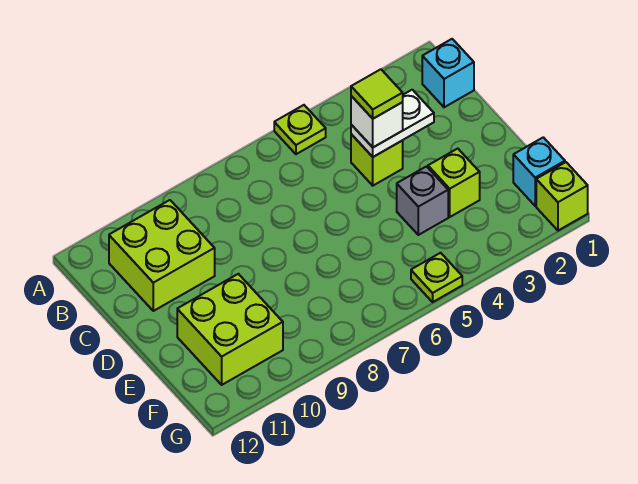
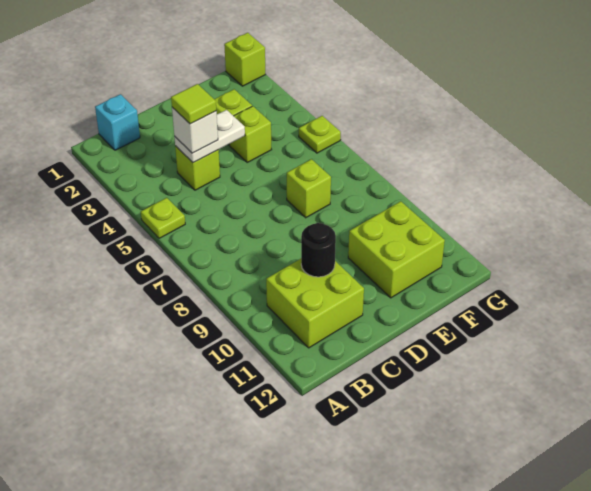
white plate C3:C4 level 2 -> white plate C4:D4 level 2
none -> black round brick C10 level 2
grey brick E4 level 1 -> lime brick E4 level 1
none -> lime brick E7 level 1
cyan brick F1 level 1 -> none

